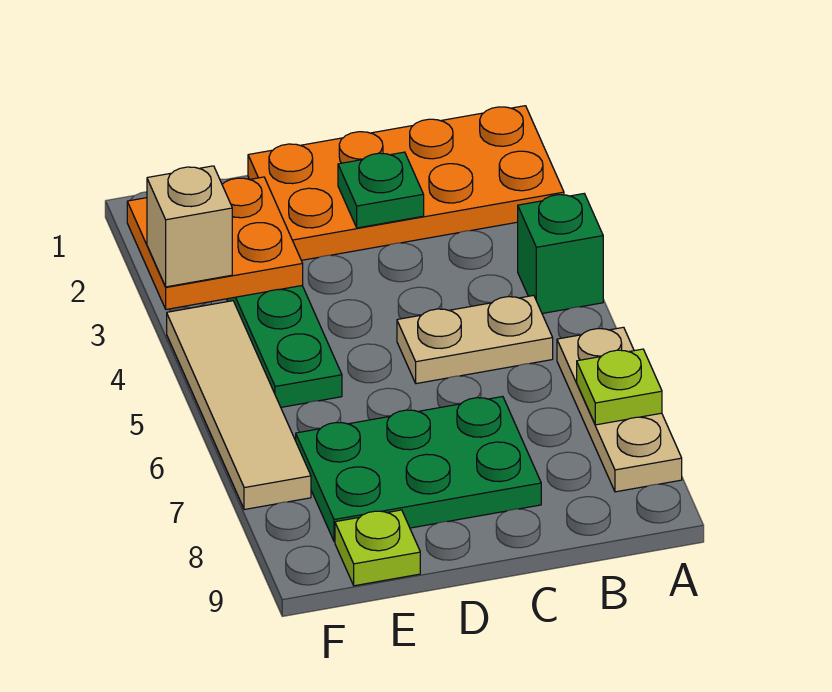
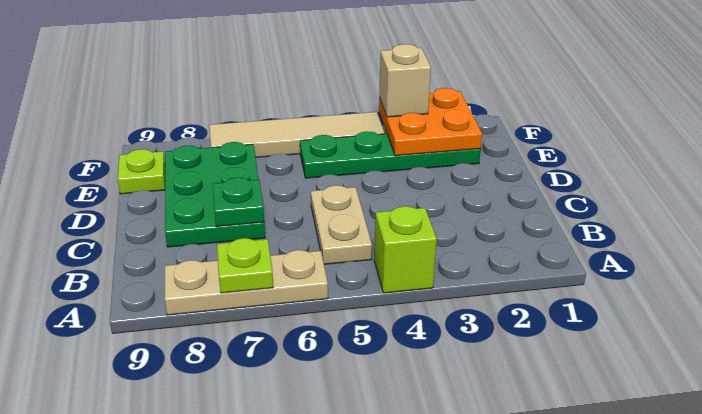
orange plate A1:D2 level 1 -> none
green brick A4 level 1 -> lime brick A4 level 1
green plate C2 level 2 -> green plate C7 level 2

